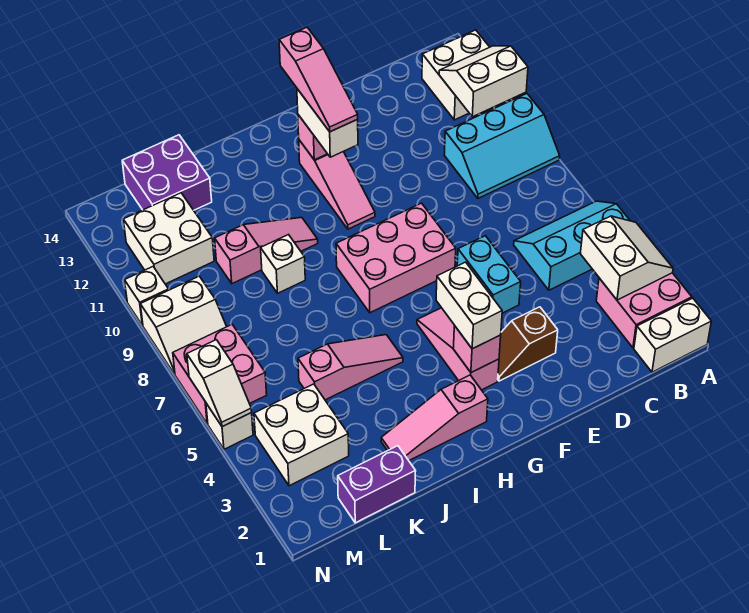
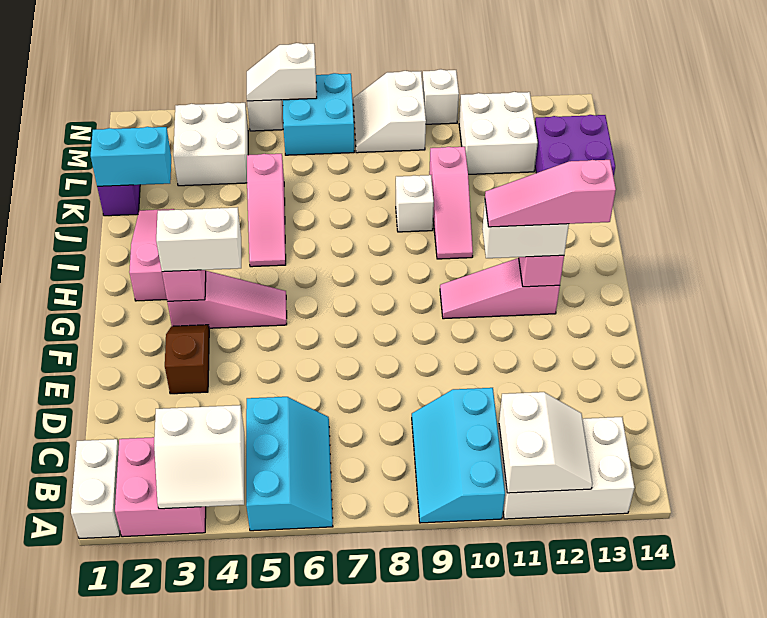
white brick A12:B13 level 1 -> white brick A11:B13 level 1
cyan brick E5:E6 level 1 -> cyan brick K1:K2 level 2
pink brick F7:H8 level 1 -> none
pink brick M6:N7 level 1 -> cyan brick M6:N7 level 1

